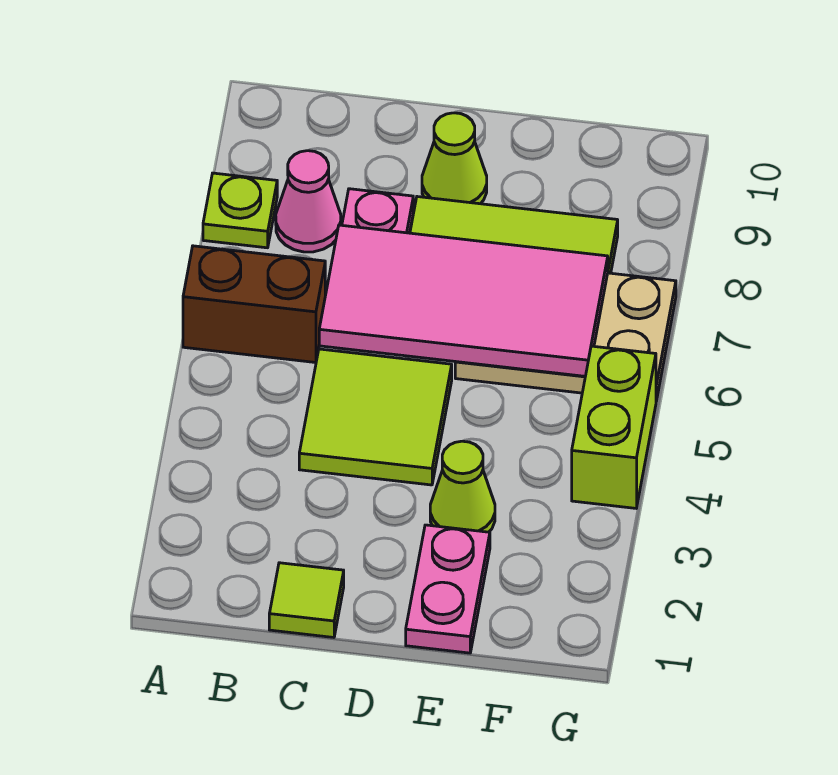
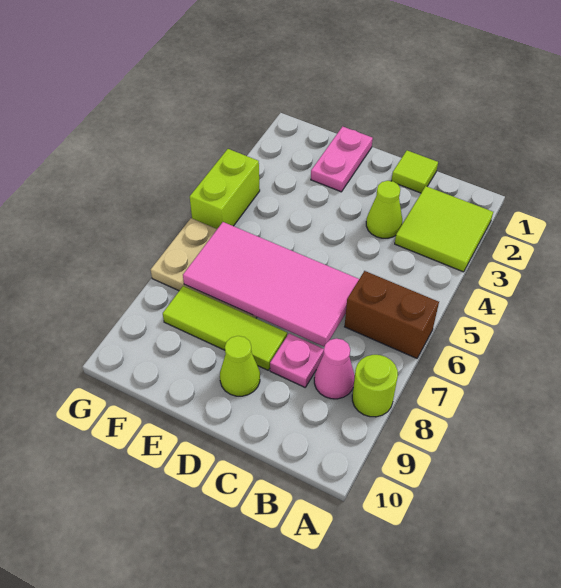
lime plate A8 level 1 -> lime round brick A8 level 1
lime tile C4:D5 level 1 -> lime tile A2:B3 level 1
lime cone E3 level 1 -> lime cone C3 level 1

